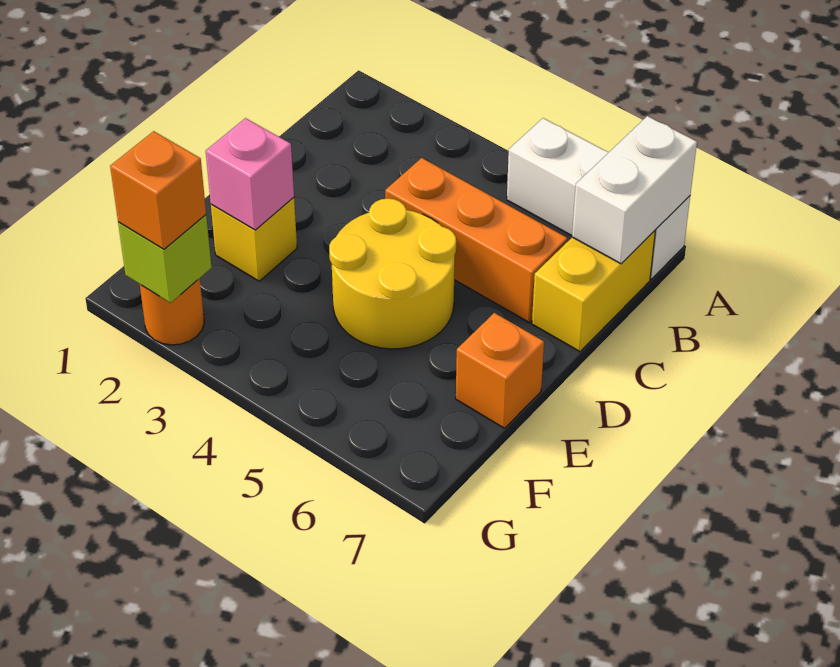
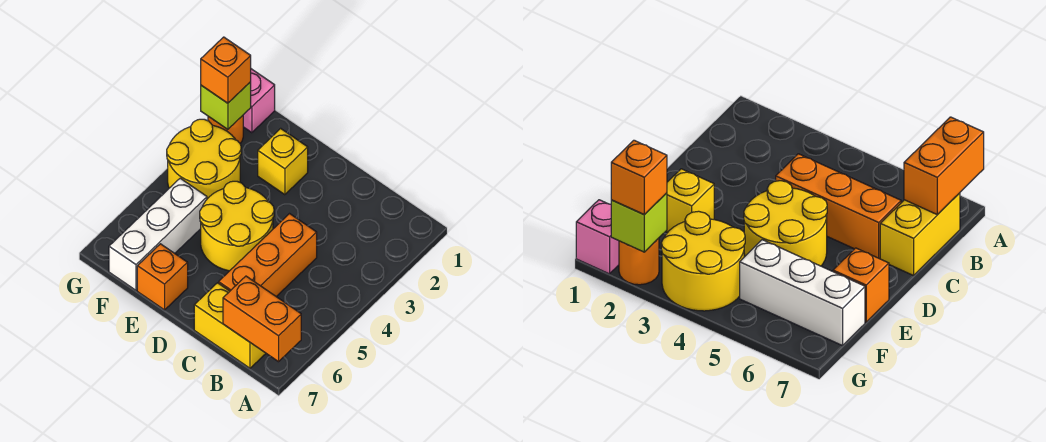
white brick A5:A7 level 1 -> white brick F5:F7 level 1
white brick A7:B7 level 2 -> orange brick A7:B7 level 2
pink brick E2 level 2 -> pink brick G1 level 1
none -> yellow round brick F3:G4 level 1

